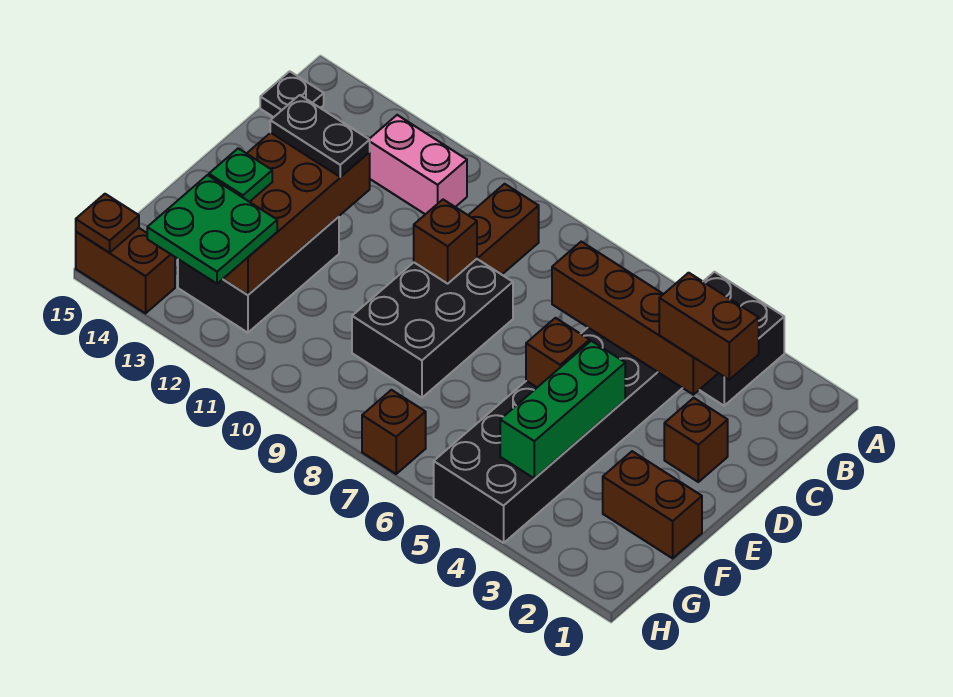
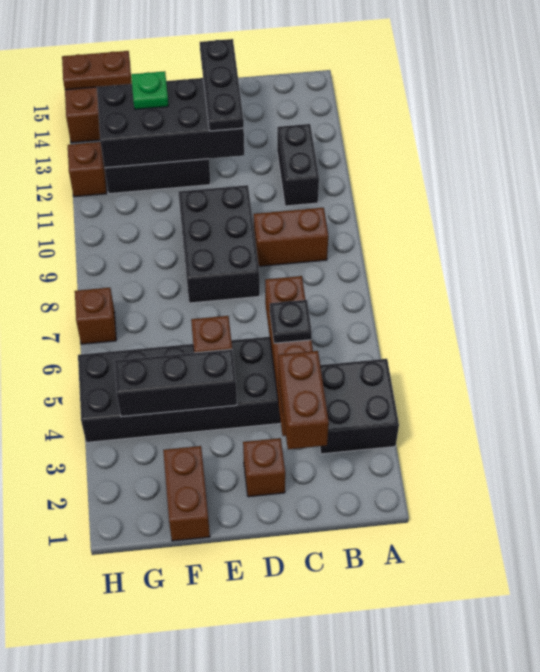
pink brick B11:B12 level 1 -> black brick B11:B12 level 1
black plate B15 level 1 -> black plate C5 level 3
black brick D8:F9 level 1 -> black brick D8:E10 level 1
brown brick D9 level 2 -> brown brick H12 level 1
brown brick D12:G13 level 2 -> black brick D12:G13 level 2
black plate D12:D13 level 3 -> black plate D12:D14 level 3
green brick E4:G4 level 2 -> black brick E4:G4 level 2
green plate G12:H13 level 3 -> none
brown plate H15 level 2 -> brown plate G15:H15 level 2

